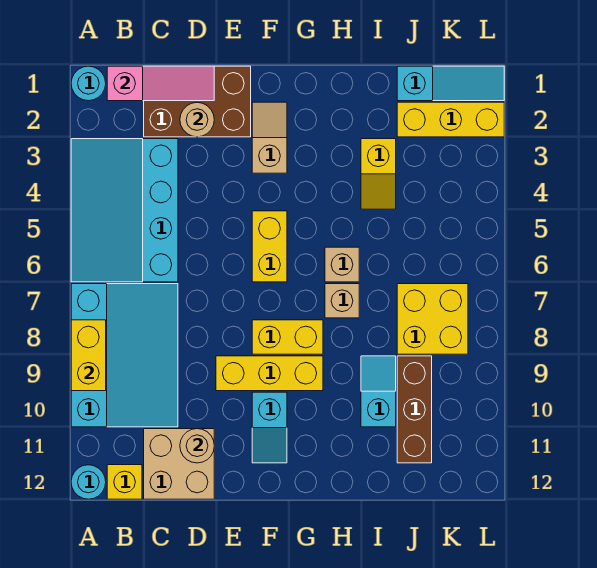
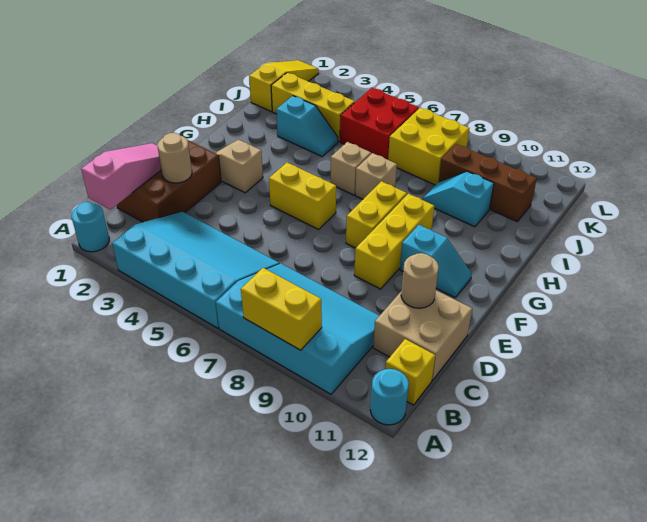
cyan slope A3:C6 level 1 top C -> cyan slope A3:C6 level 1 top A
yellow slope I3:I4 level 1 top 3 -> cyan slope I3:I4 level 1 top 3
cyan slope J1:L1 level 1 top J -> yellow slope J1:L1 level 1 top J
yellow brick J2:L2 level 1 -> yellow brick J2:J4 level 1
none -> red brick J5:K6 level 1

